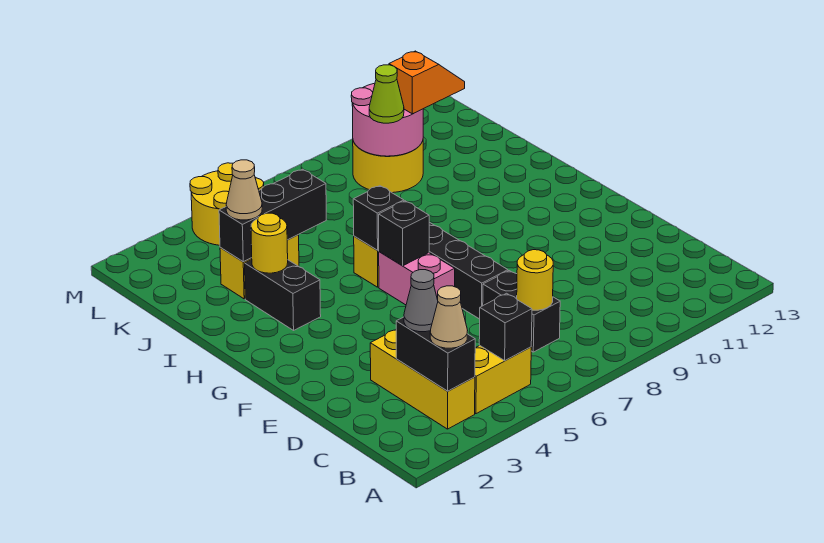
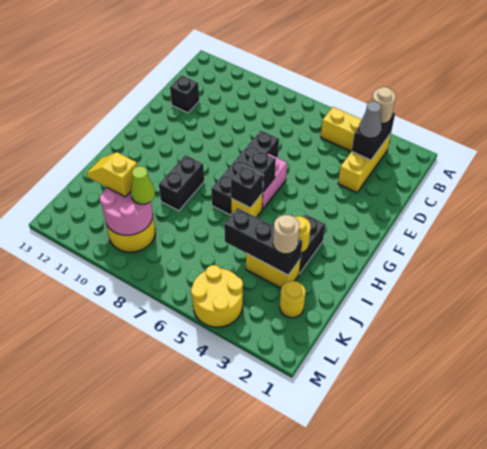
tan cone B3 level 3 -> tan round brick B3 level 3
black brick B5 level 2 -> black brick D12 level 1
black brick C7:D7 level 1 -> black brick H9:I9 level 1
yellow round brick C7 level 2 -> yellow round brick K2 level 1
tan cone J3 level 3 -> tan round brick J3 level 3
orange slope K10:K11 level 3 top 10 -> yellow slope K10:K11 level 3 top 10

